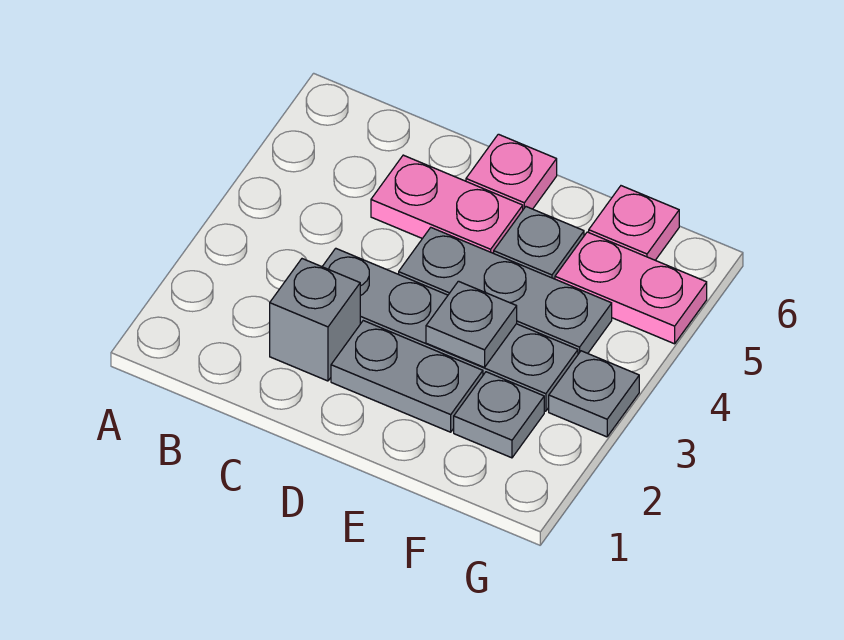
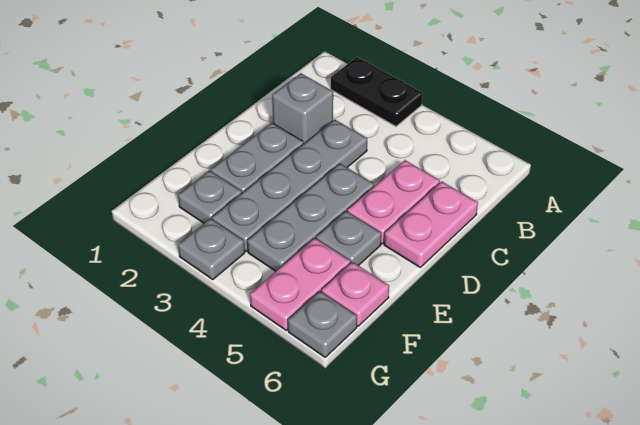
none -> black plate A2:A3 level 1
pink plate D6 level 1 -> pink plate C6:D6 level 1
grey plate E3 level 2 -> grey plate G6 level 1

